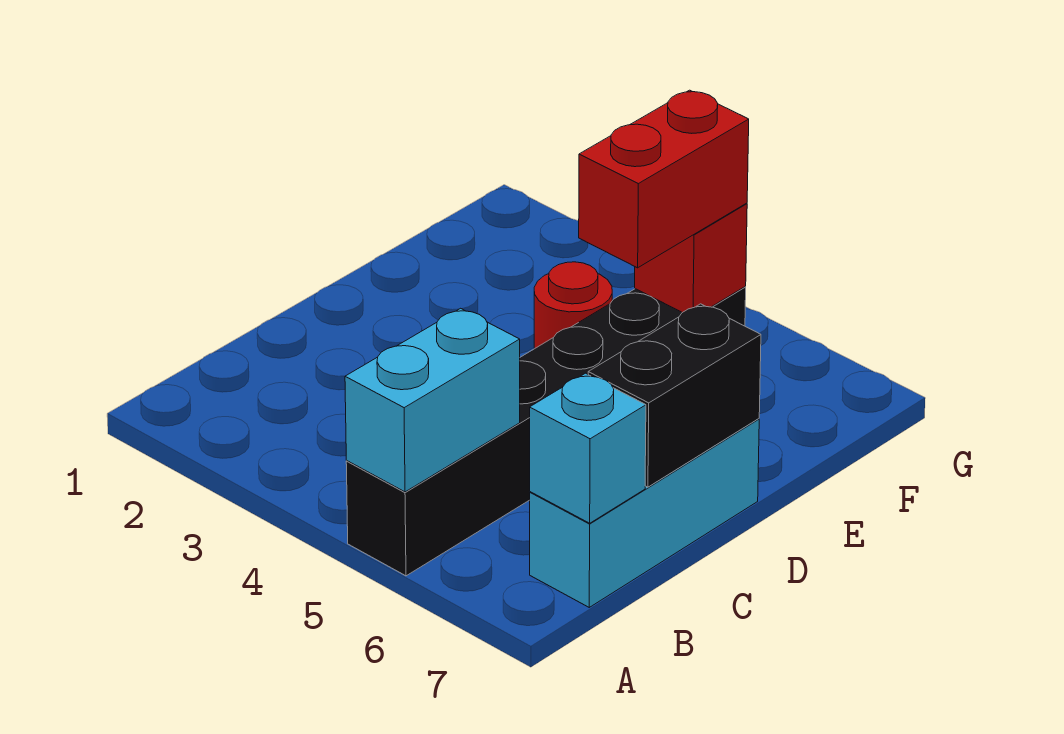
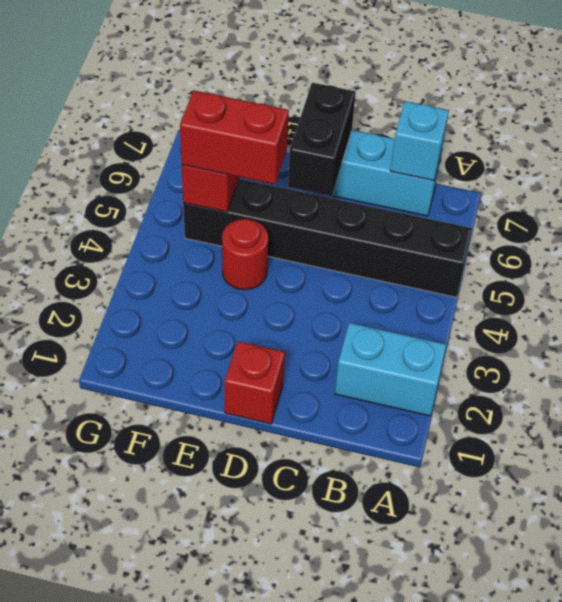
cyan brick A5:B5 level 2 -> cyan brick A2:B2 level 1
black brick C7:D7 level 2 -> black brick D6:D7 level 2
none -> red brick D1 level 1

